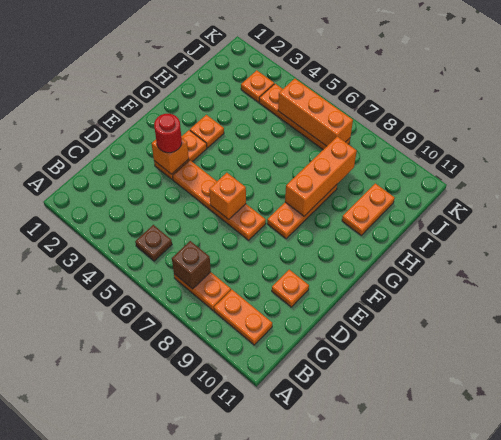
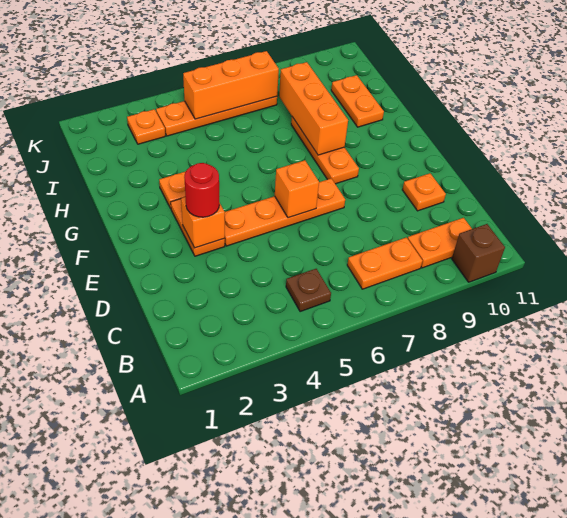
brown brick B7 level 2 -> brown brick A10 level 1

